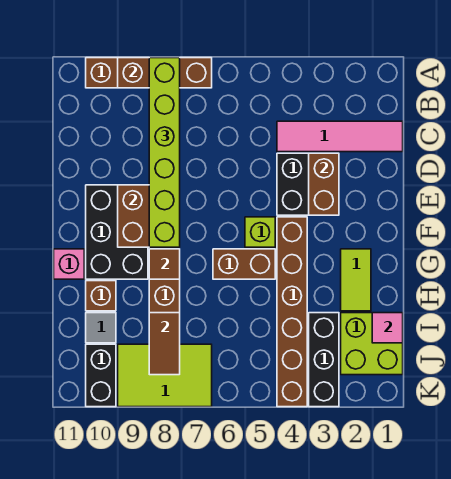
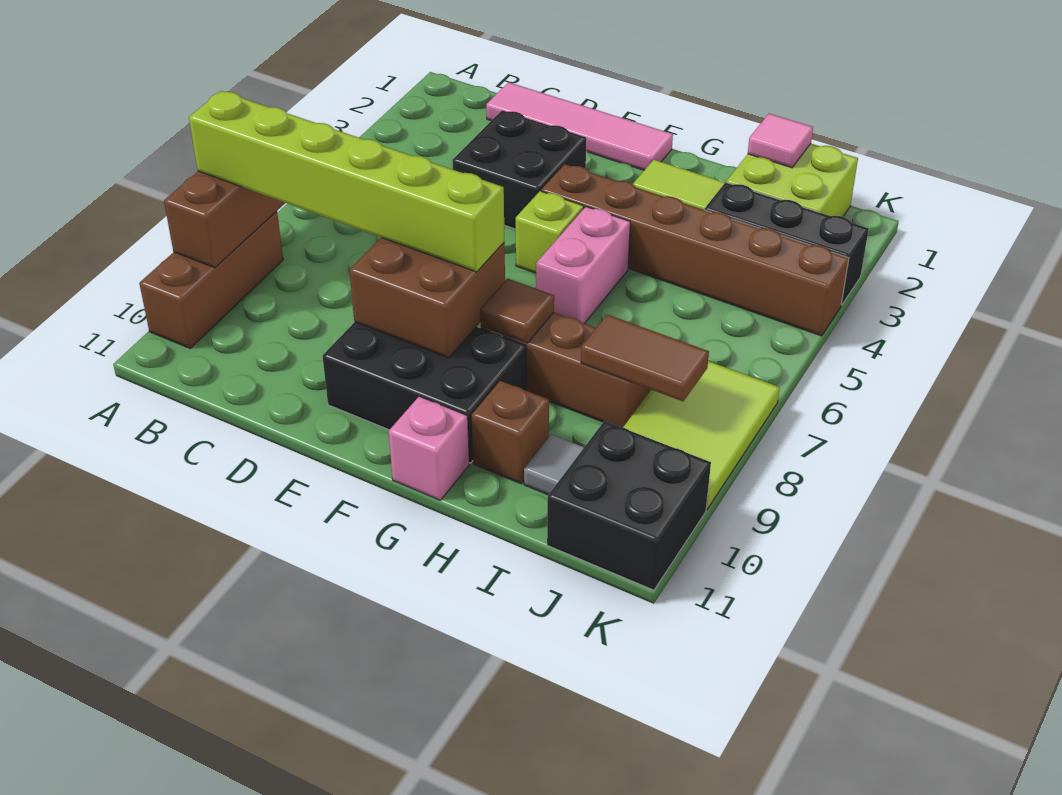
pink tile C1:C4 level 1 -> pink tile C1:F1 level 1
brown brick D3:E3 level 2 -> none
brown brick G5:G6 level 1 -> pink brick G5:G6 level 1
black brick J10:K10 level 1 -> black brick J10:K11 level 1

